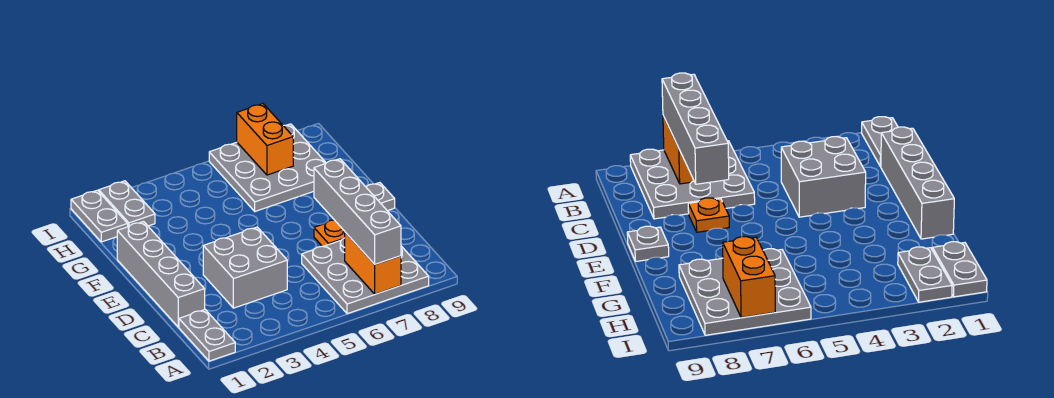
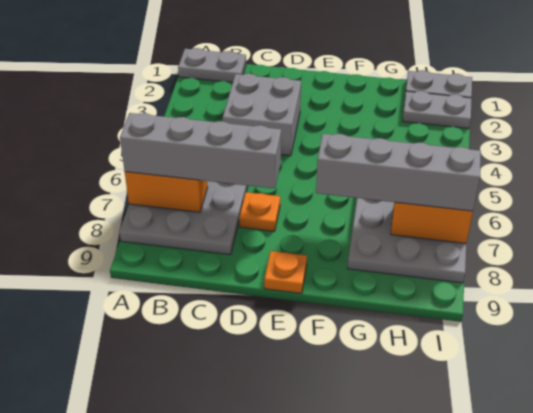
grey brick C1:F1 level 1 -> grey brick F7:I7 level 3
grey plate E9 level 1 -> orange plate E9 level 1

